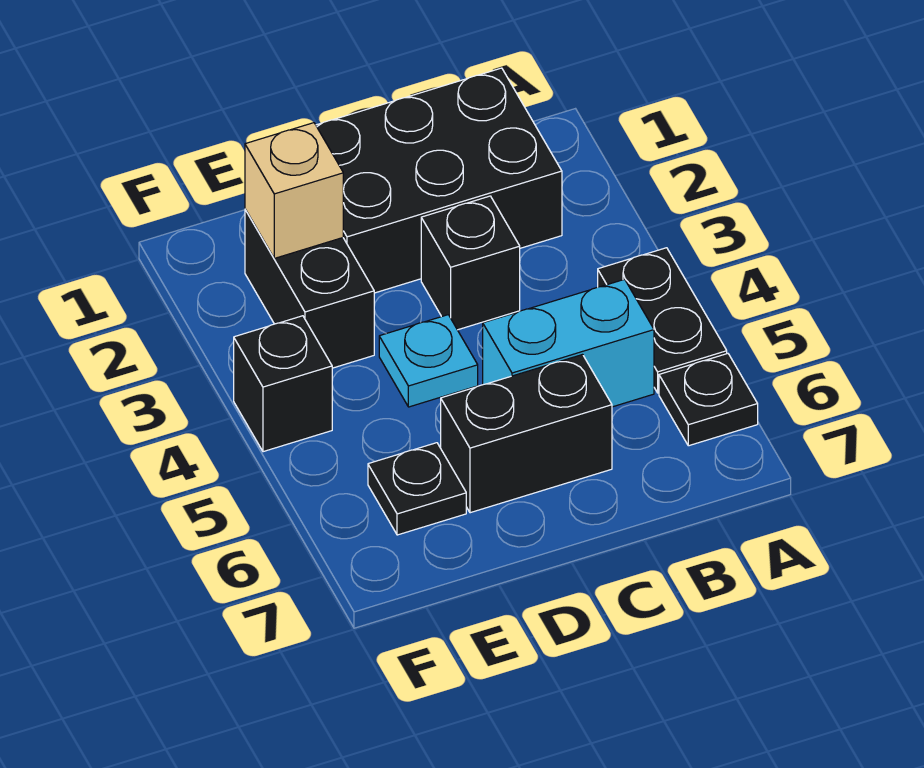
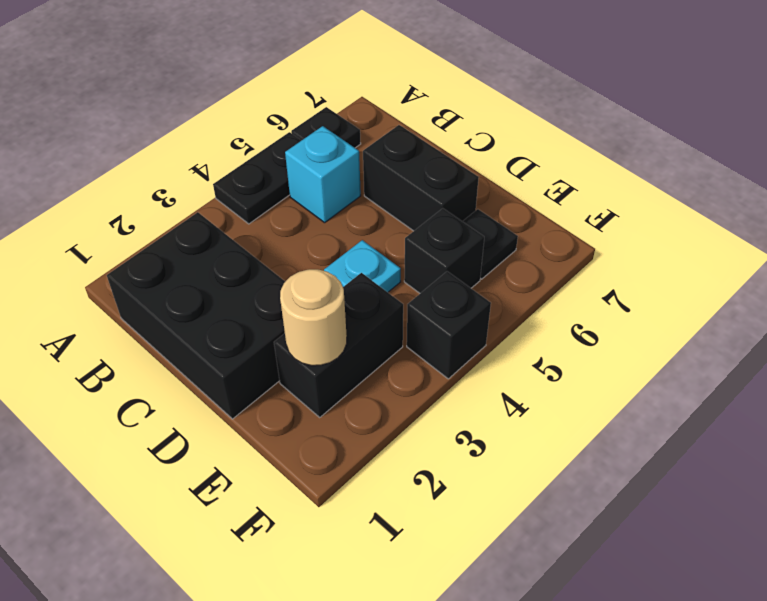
cyan brick B5:C5 level 1 -> cyan brick B5 level 1
black brick C3 level 1 -> black brick E5 level 1
tan brick E2 level 2 -> tan round brick E2 level 2

